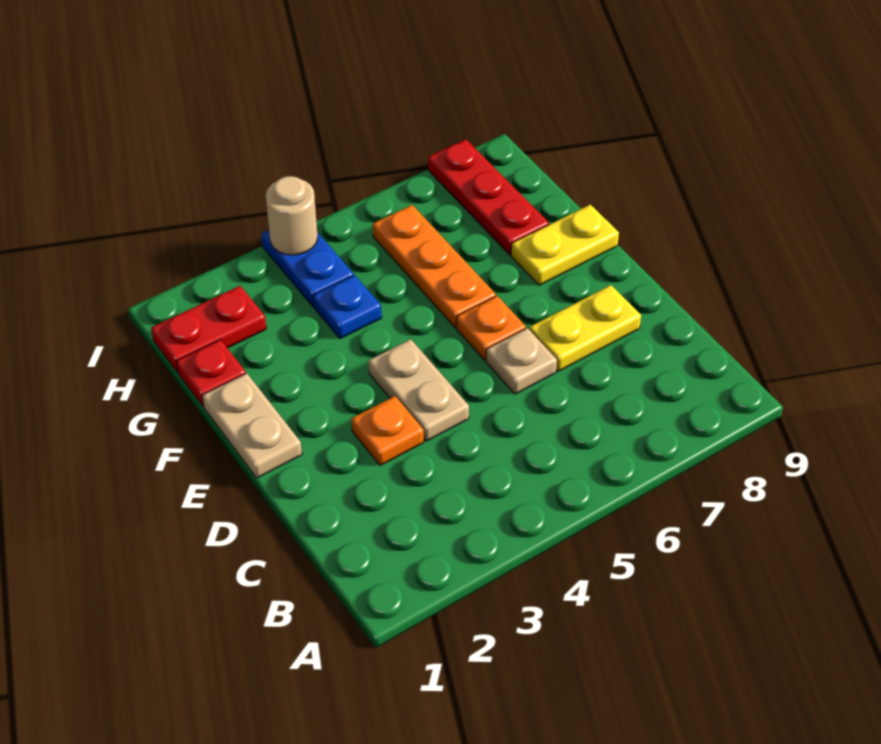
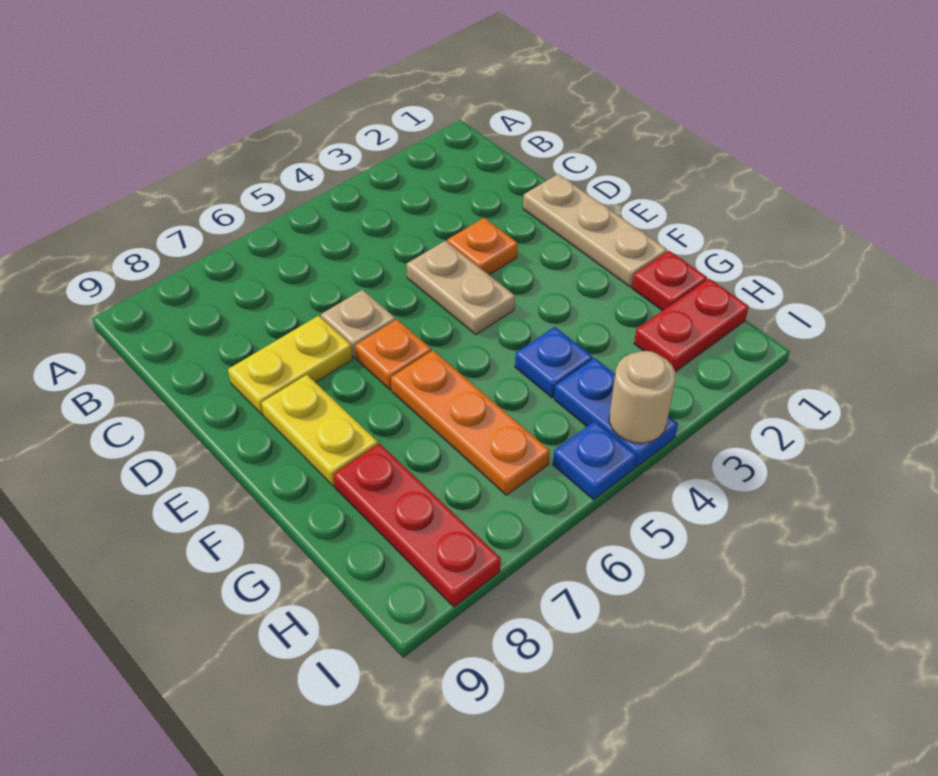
tan plate E1:F1 level 1 -> tan plate D1:F1 level 1
yellow plate F8:F9 level 1 -> yellow plate E8:F8 level 1
none -> blue plate I5 level 1

